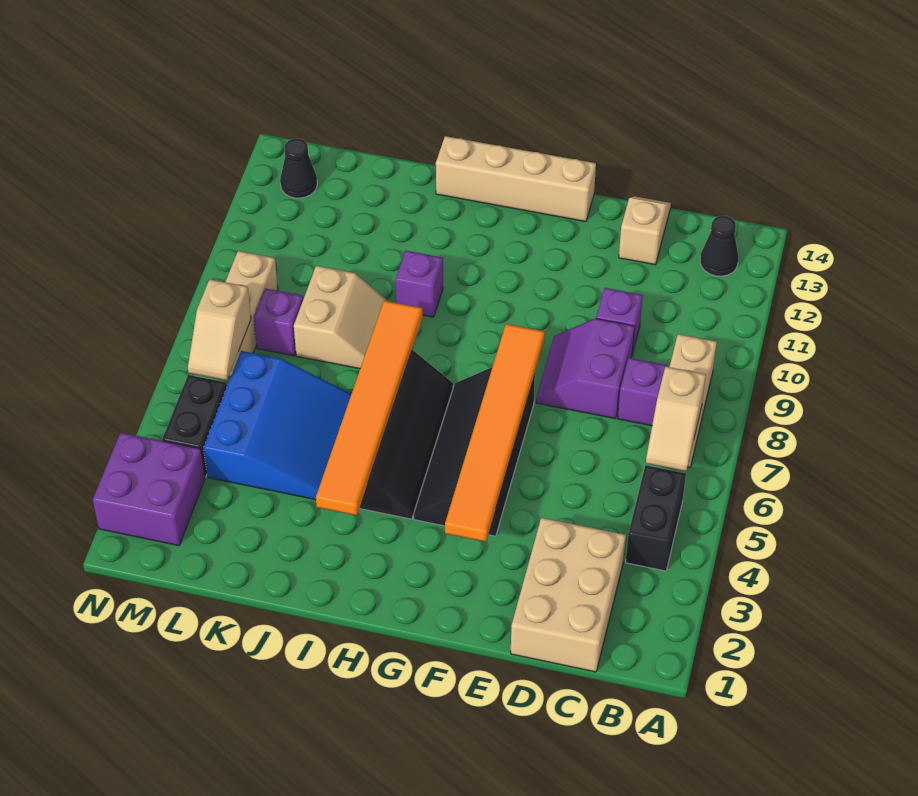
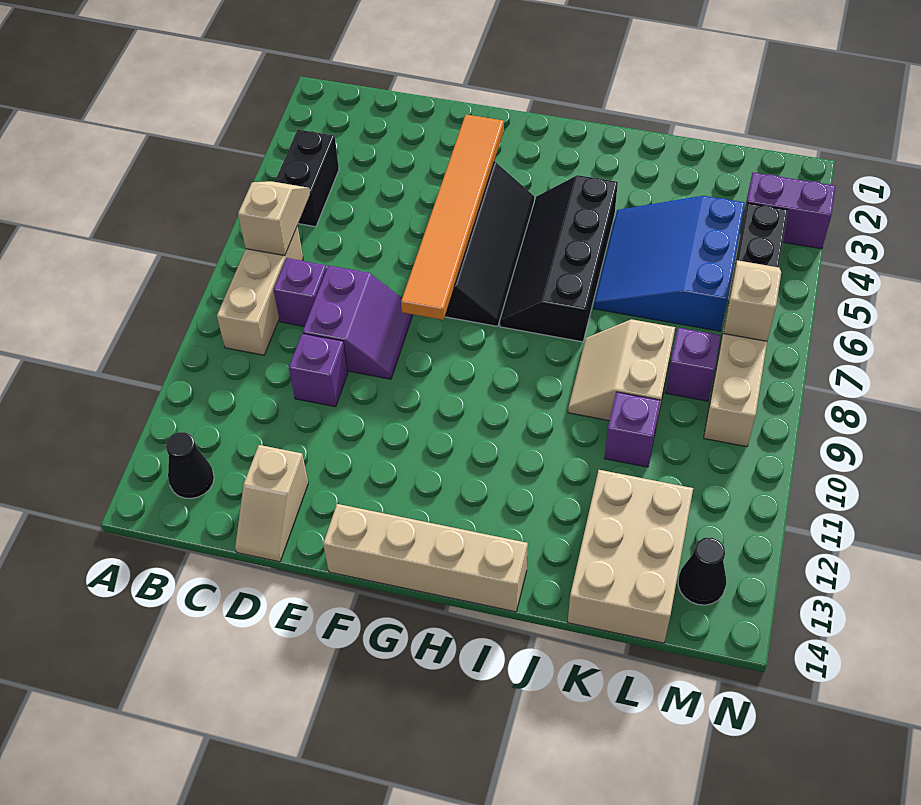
tan brick C1:D3 level 1 -> tan brick K12:L14 level 1
orange tile I3:I8 level 2 -> none
purple brick I10 level 1 -> purple brick K10 level 1
purple brick M2:N3 level 1 -> purple brick M3:N3 level 1

